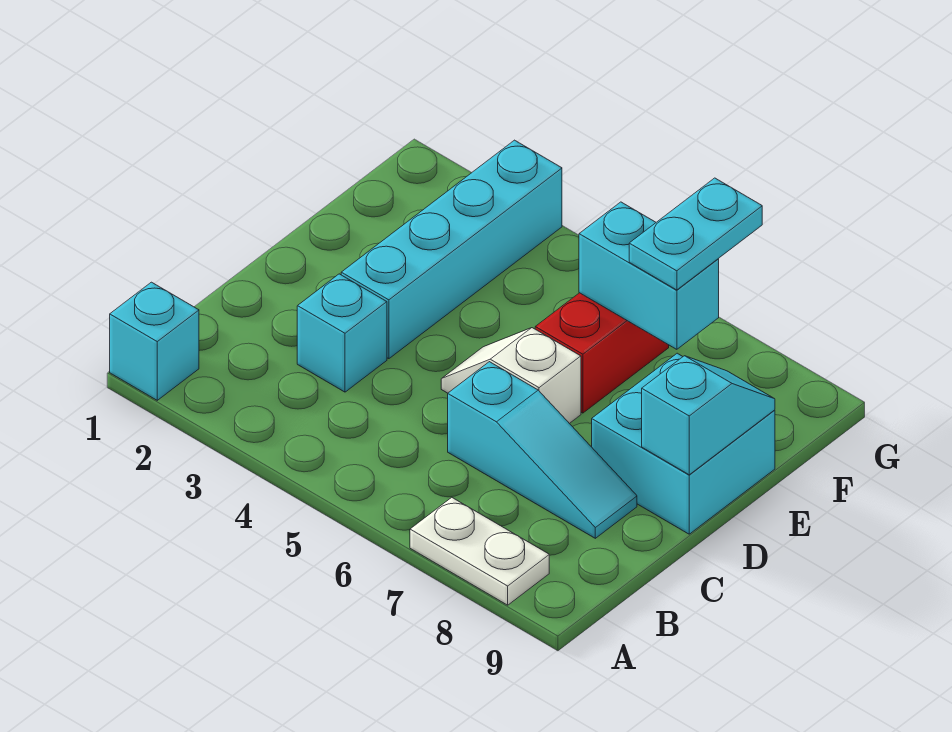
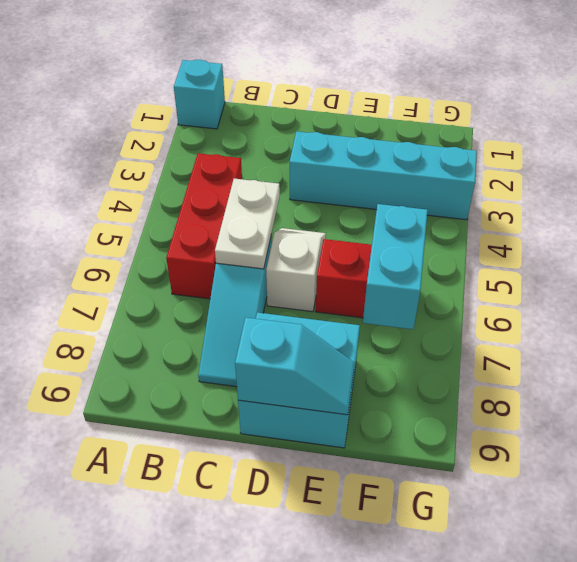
white plate A7:A8 level 1 -> white plate C5:C6 level 2
none -> red brick B4:B6 level 1
cyan brick C3 level 1 -> none
cyan plate F7:G7 level 3 -> none

